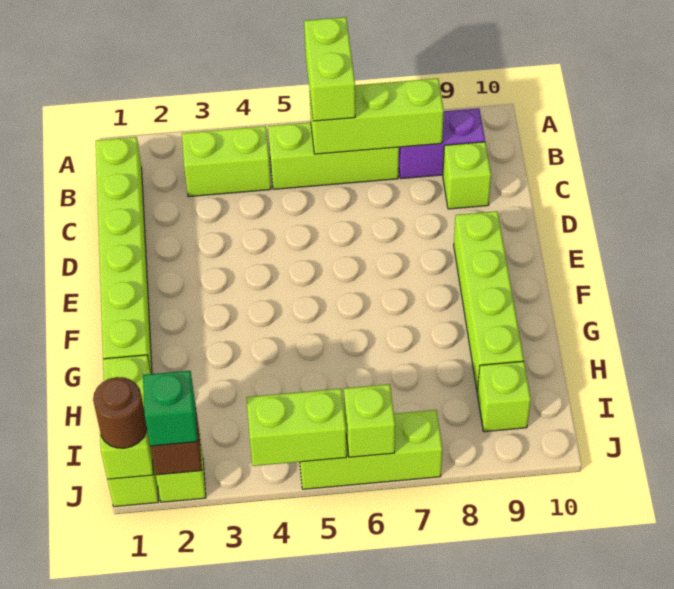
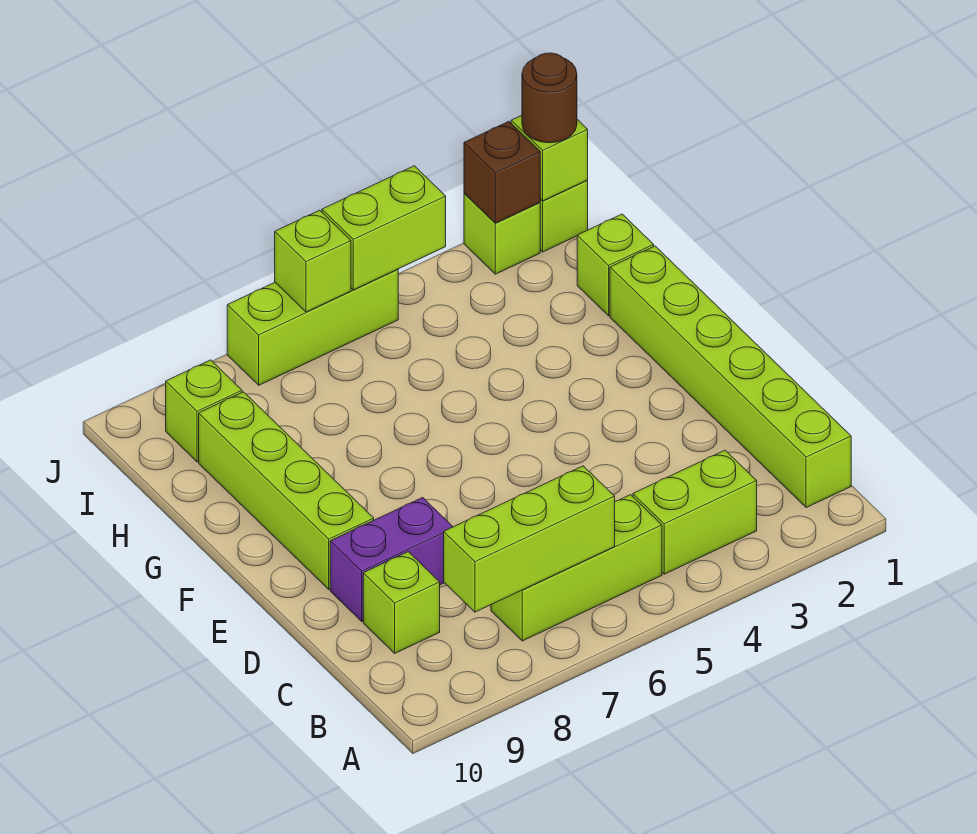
lime brick A6:B6 level 3 -> none
purple brick B8:B9 level 1 -> purple brick D8:D9 level 1
green brick J2 level 3 -> none

